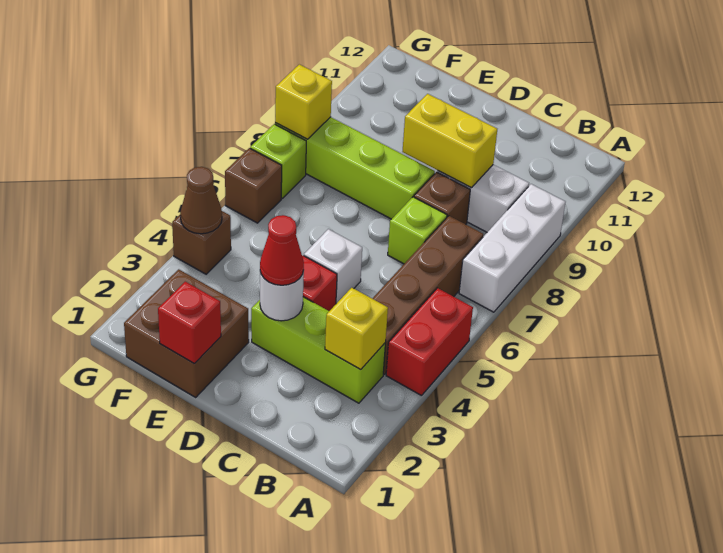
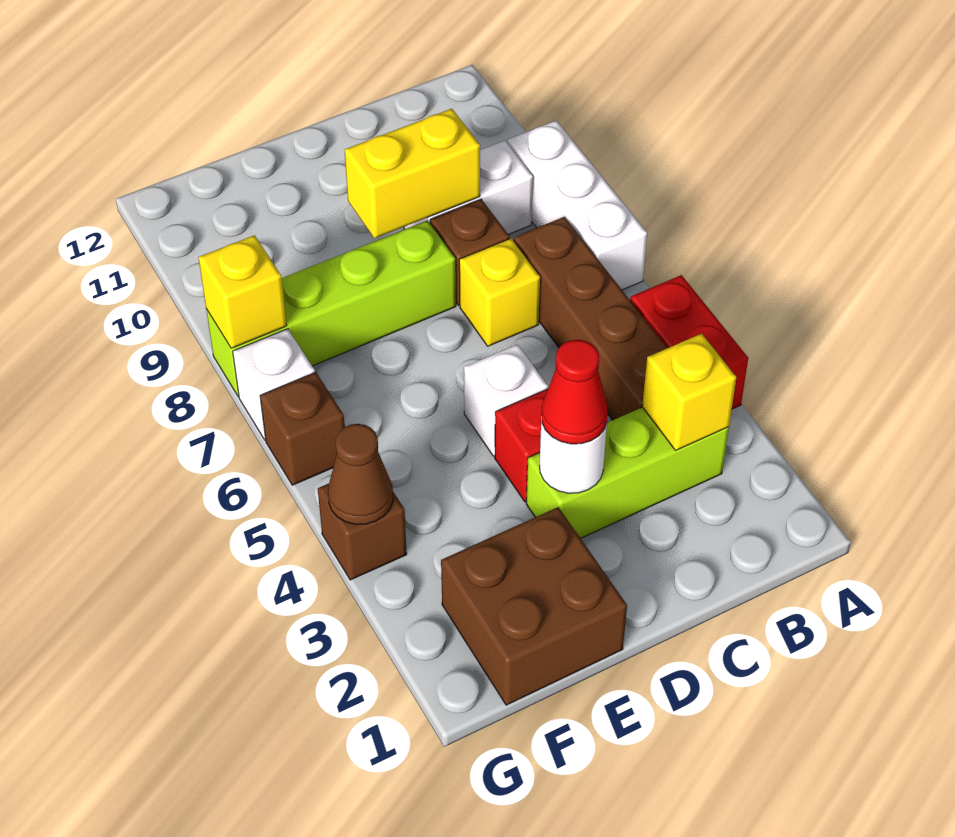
lime brick C7 level 1 -> yellow brick C7 level 1
red brick E1 level 2 -> none
lime brick G7 level 1 -> white brick G7 level 1

